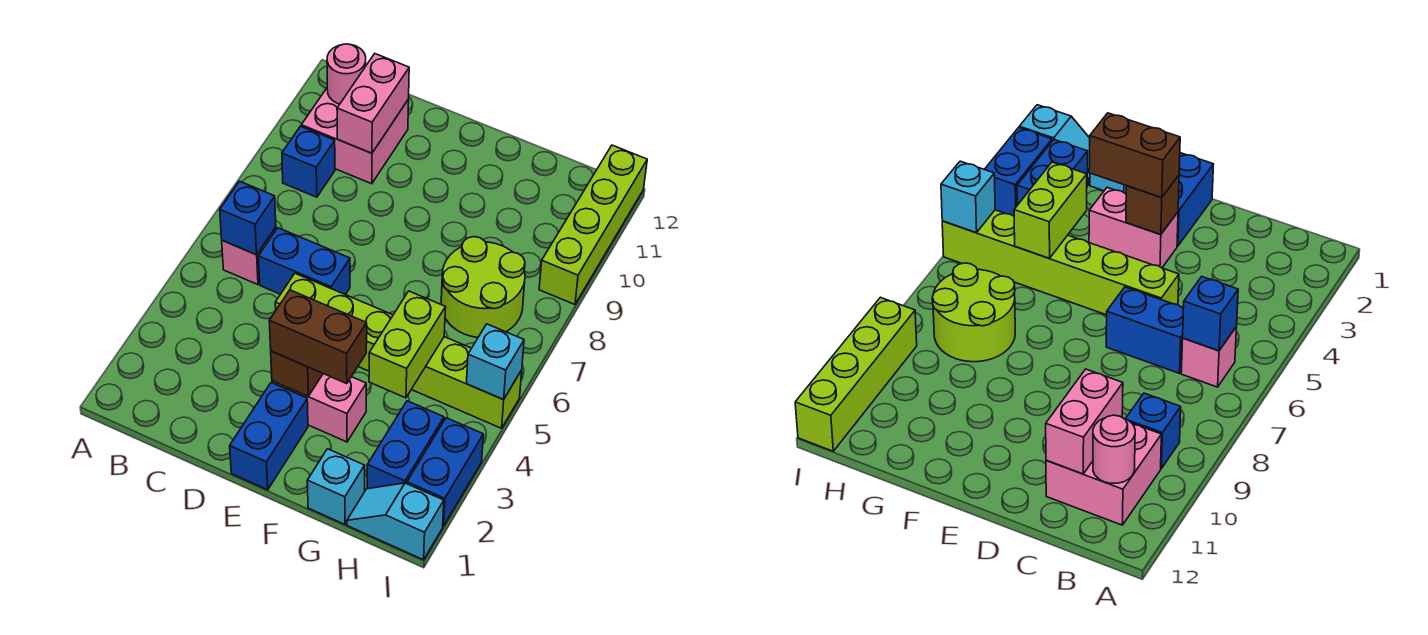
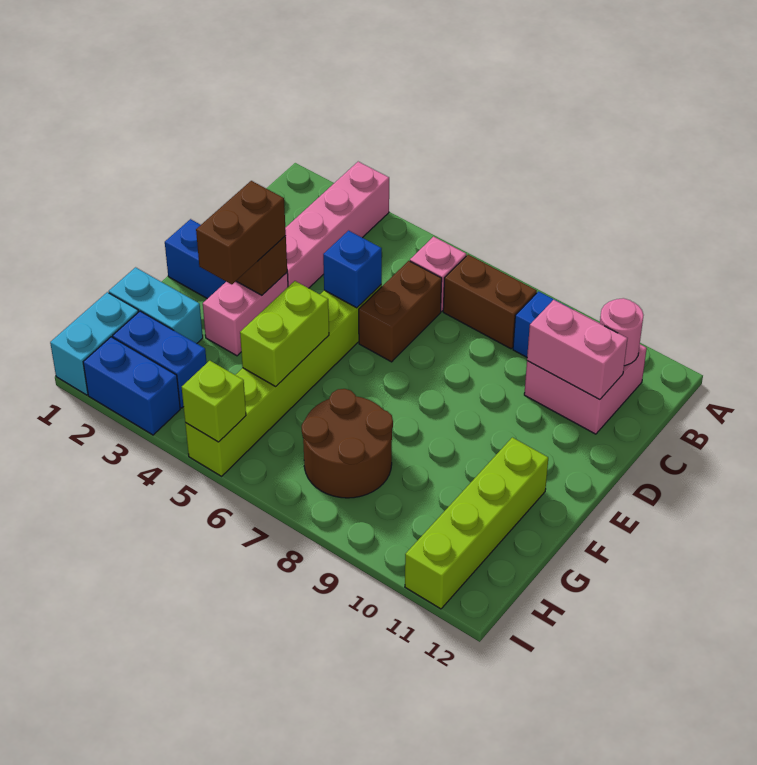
none -> pink brick A3:D3 level 1
blue brick B6 level 2 -> blue brick D5 level 2
none -> brown brick B7:B8 level 1
blue brick C6:D6 level 1 -> brown brick C6:D6 level 1
cyan brick G1 level 1 -> cyan brick G1:G2 level 1
lime brick G4:G5 level 2 -> lime brick F5:G5 level 2
lime round brick G7:H8 level 1 -> brown round brick G7:H8 level 1
cyan slope H1:I1 level 1 top I -> cyan brick H1:I1 level 1
cyan brick I5 level 2 -> lime brick I5 level 2
lime brick I9:I12 level 1 -> lime brick F11:I11 level 1

